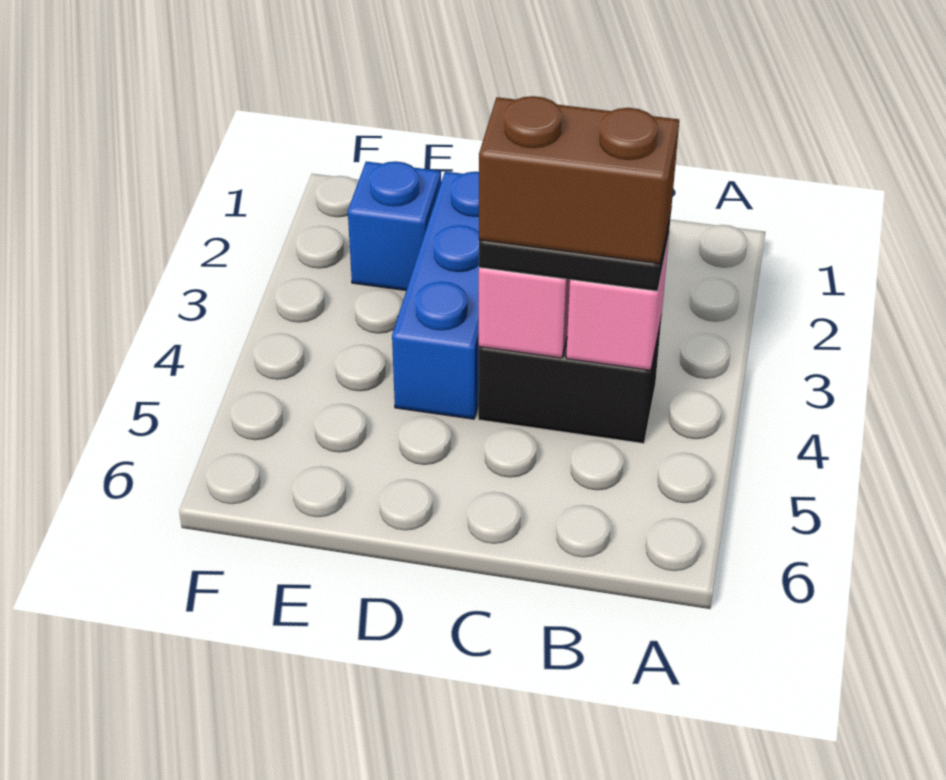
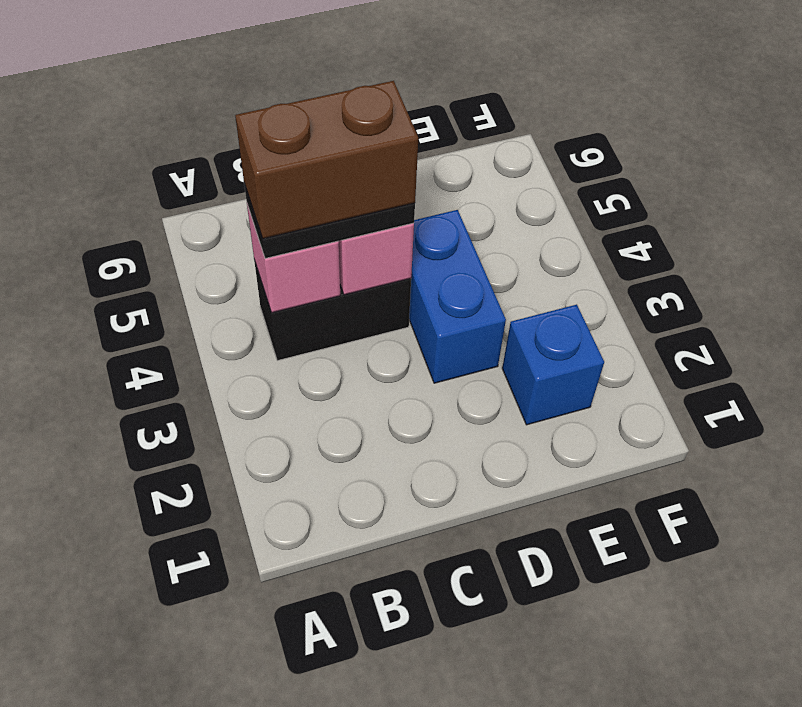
blue brick D2:D4 level 1 -> blue brick D3:D4 level 1

